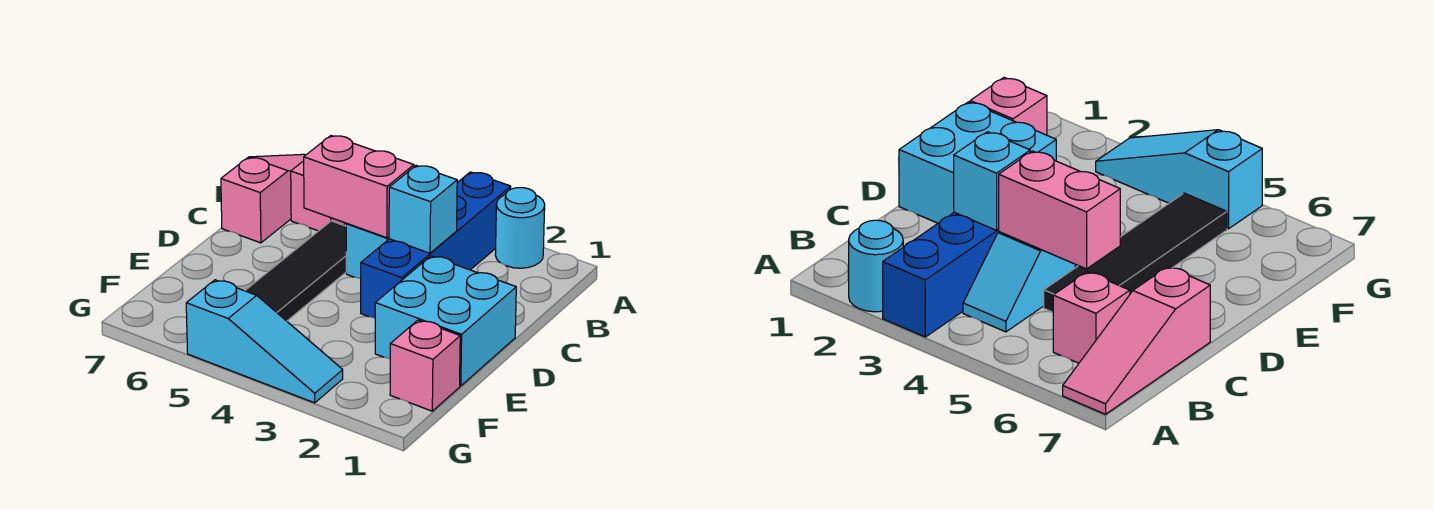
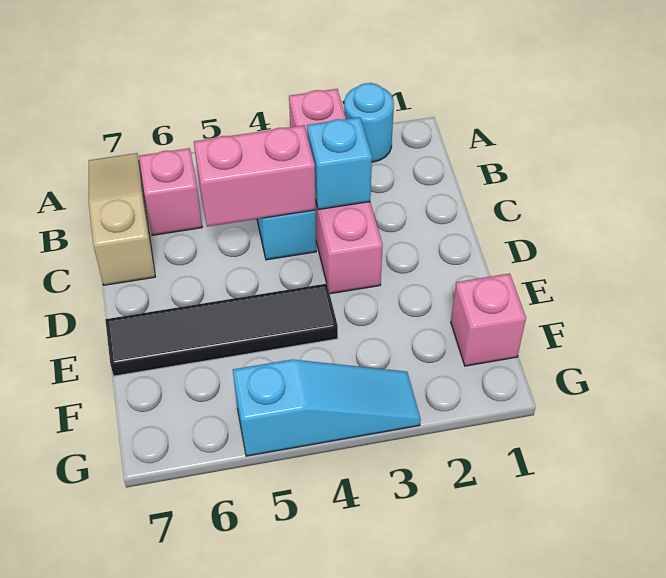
blue brick A3:D3 level 1 -> pink brick A3:D3 level 1
pink slope A7:C7 level 1 top C -> tan slope A7:C7 level 1 top C
black tile C5:F5 level 1 -> black tile E4:E7 level 1
cyan brick D1:E2 level 1 -> none

